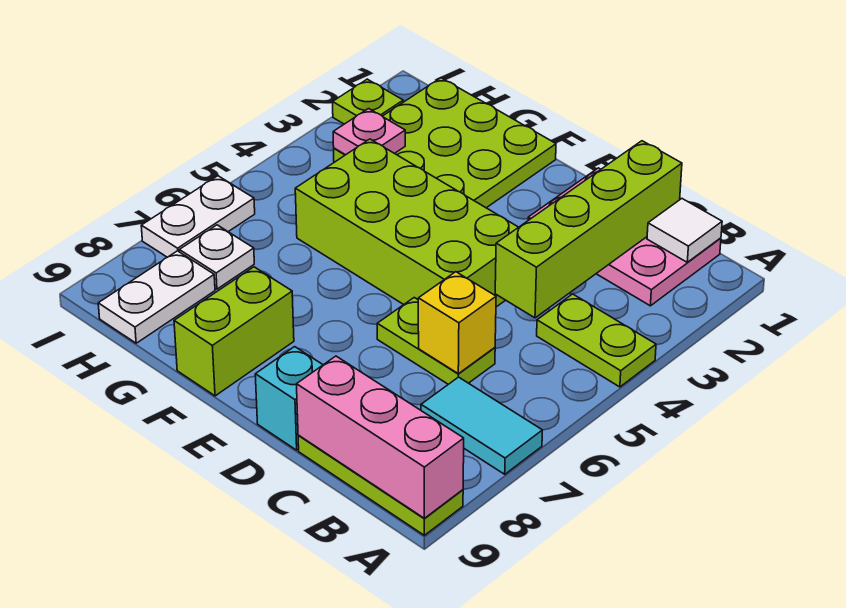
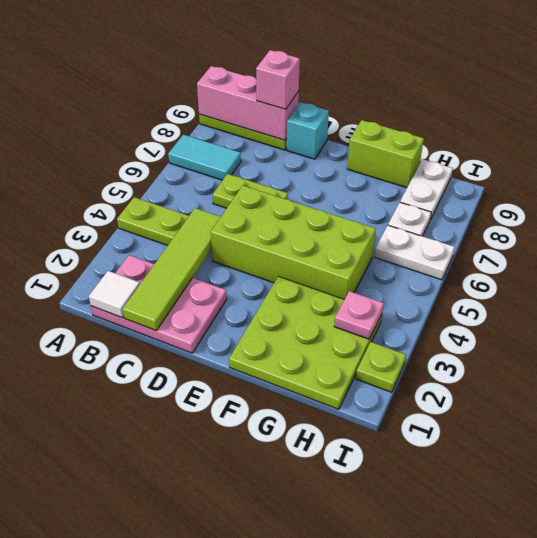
lime brick C1:C4 level 2 -> lime tile C1:C4 level 2
yellow brick C6 level 2 -> none
none -> pink brick C9 level 3
lime brick F8:F9 level 1 -> lime brick F9:G9 level 1
white plate I6:I7 level 1 -> white plate H6:I6 level 1

